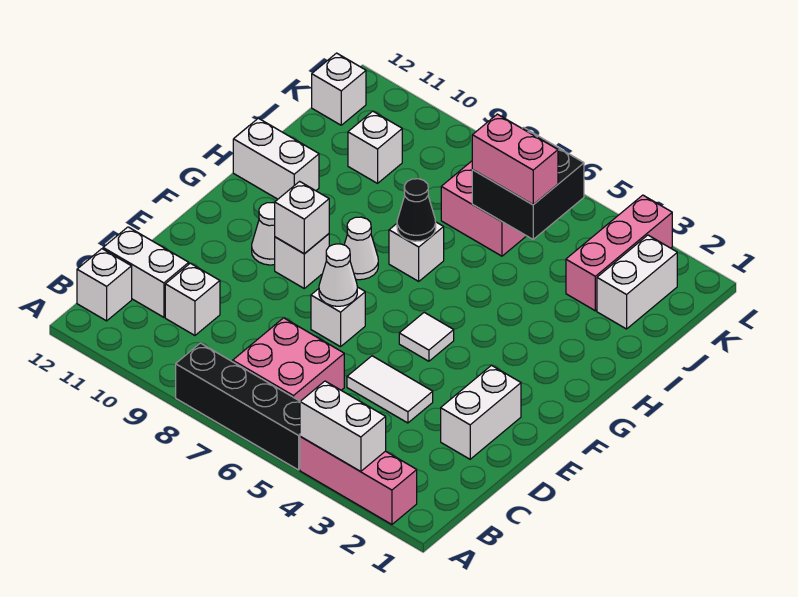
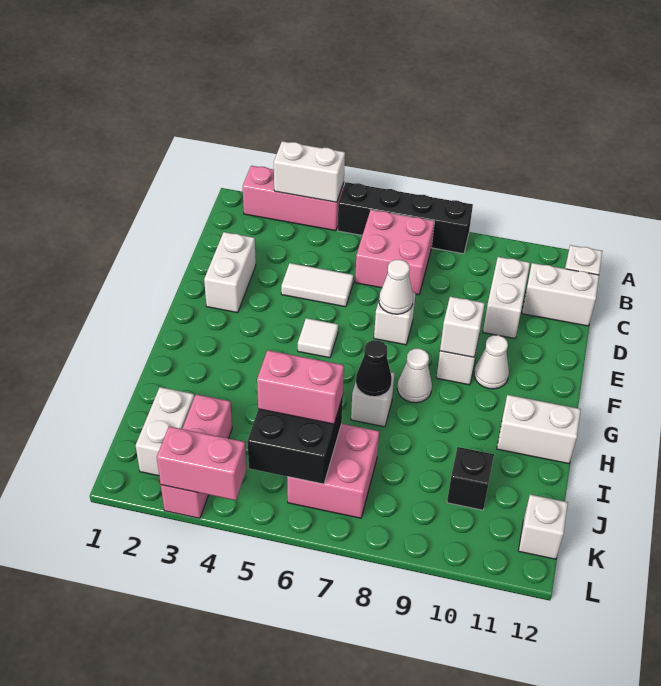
white brick C10 level 1 -> white brick C10:D10 level 1
white brick J10 level 1 -> black brick J10 level 1
none -> pink brick L3:L4 level 2

